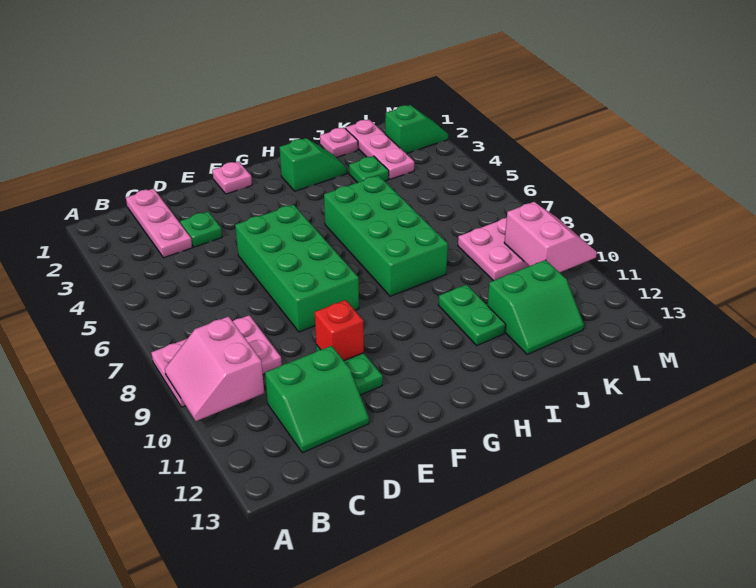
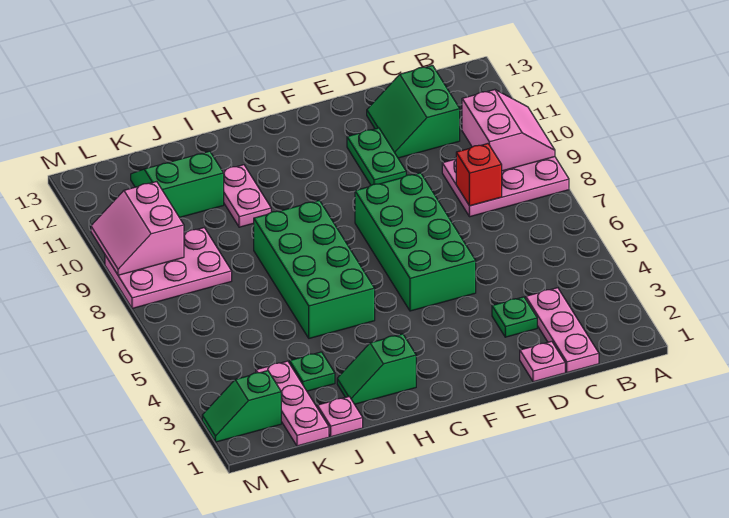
green slope C11:D12 level 1 top 11 -> green slope C11:D12 level 1 top C
red brick E10 level 2 -> red brick C8 level 2
pink plate F1 level 1 -> pink plate D1 level 1
green plate I10:I11 level 1 -> pink plate I10:I11 level 1

